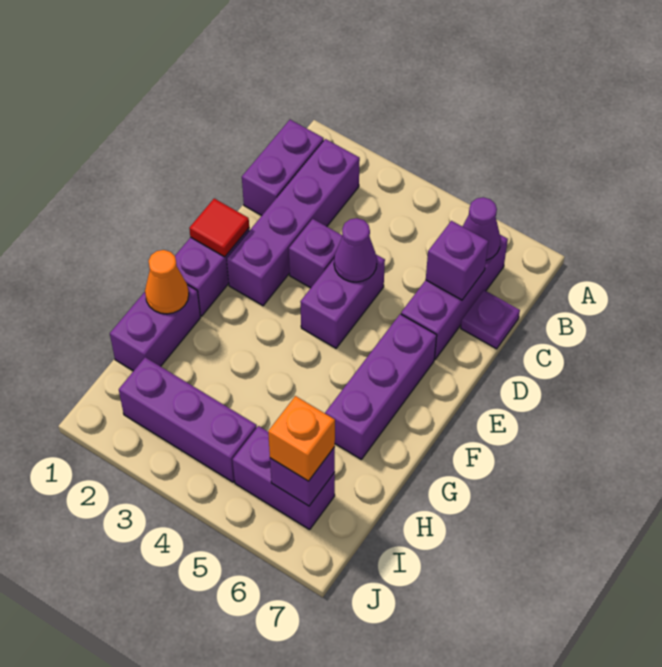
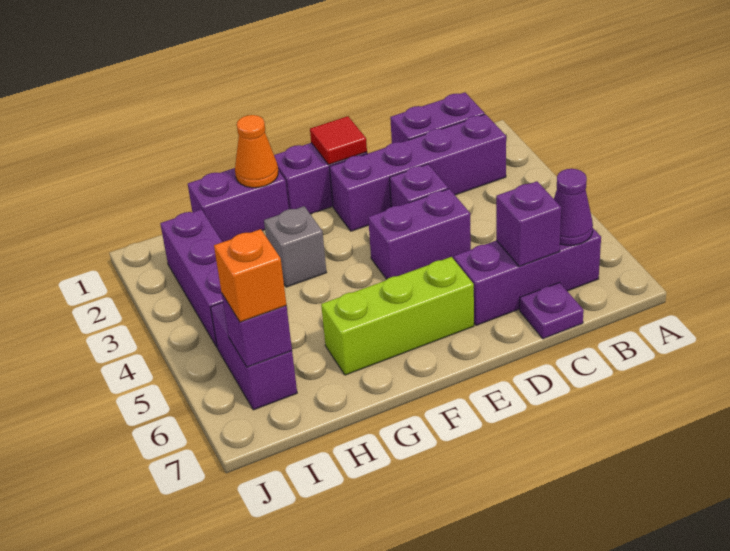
purple cone D4 level 2 -> none
purple brick E6:G6 level 1 -> lime brick E6:G6 level 1
none -> grey brick G3 level 1

